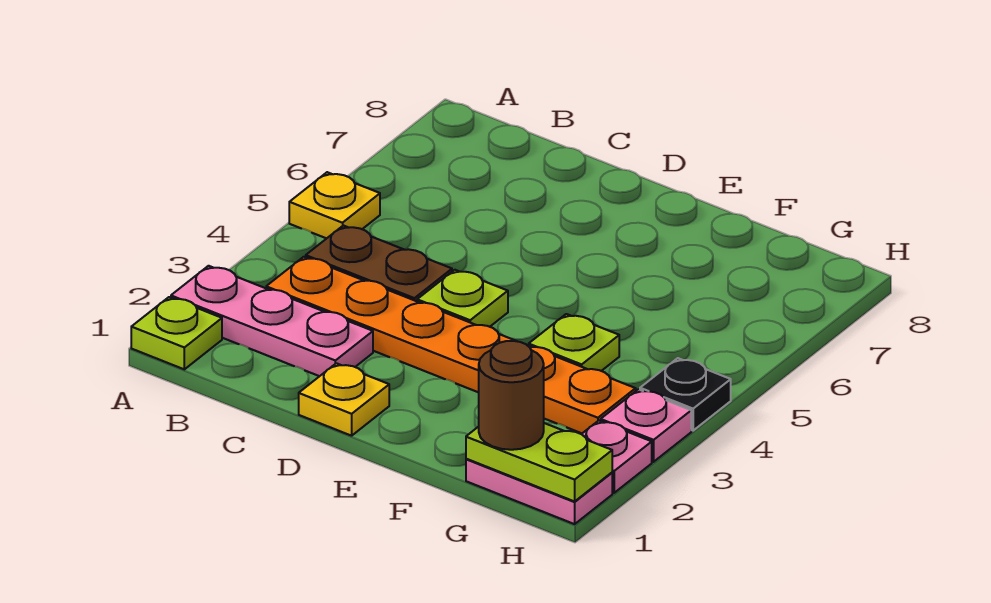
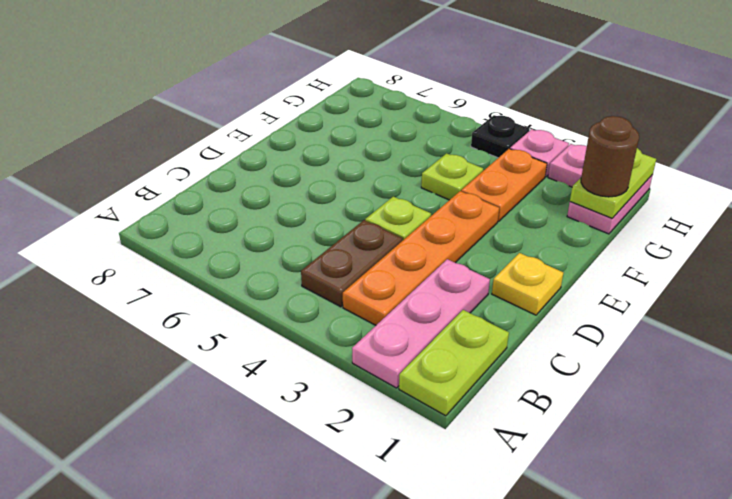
lime plate A1 level 1 -> lime plate A1:B1 level 1
yellow plate A5 level 1 -> none

